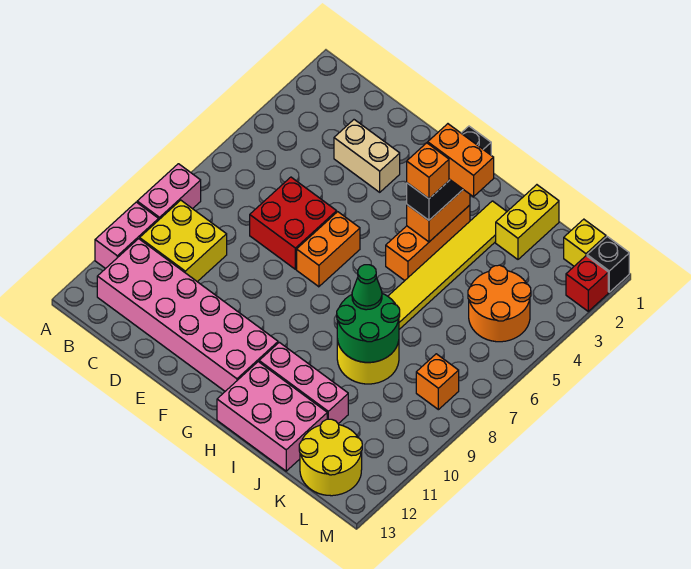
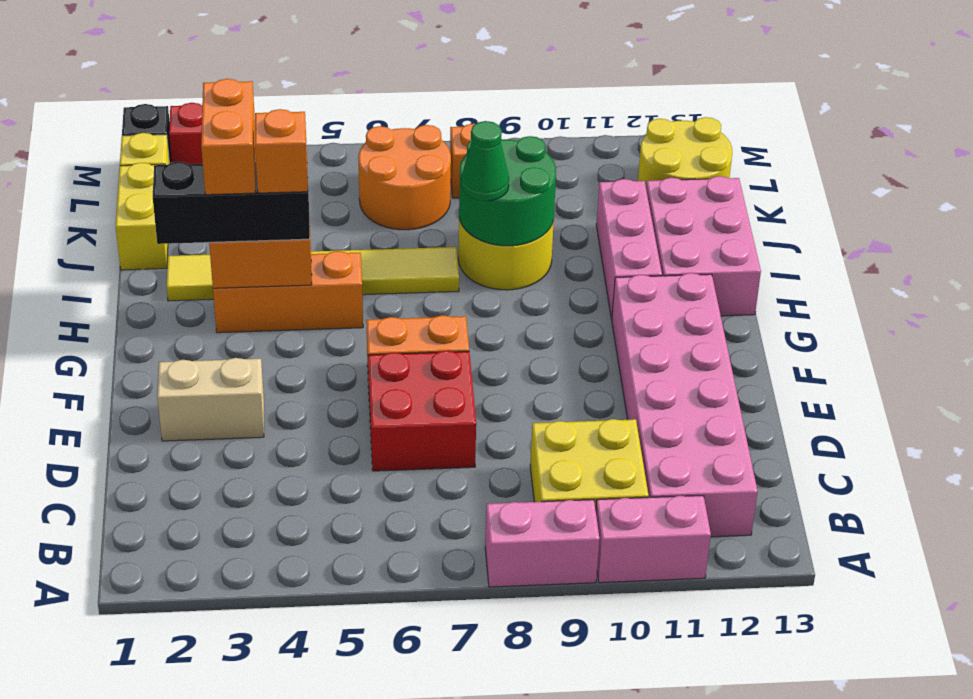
tan brick D3:E3 level 1 -> tan brick E2:E3 level 1
yellow brick J1:J2 level 1 -> yellow brick J1:K1 level 1
orange round brick K4:L5 level 1 -> orange round brick K6:L7 level 1

